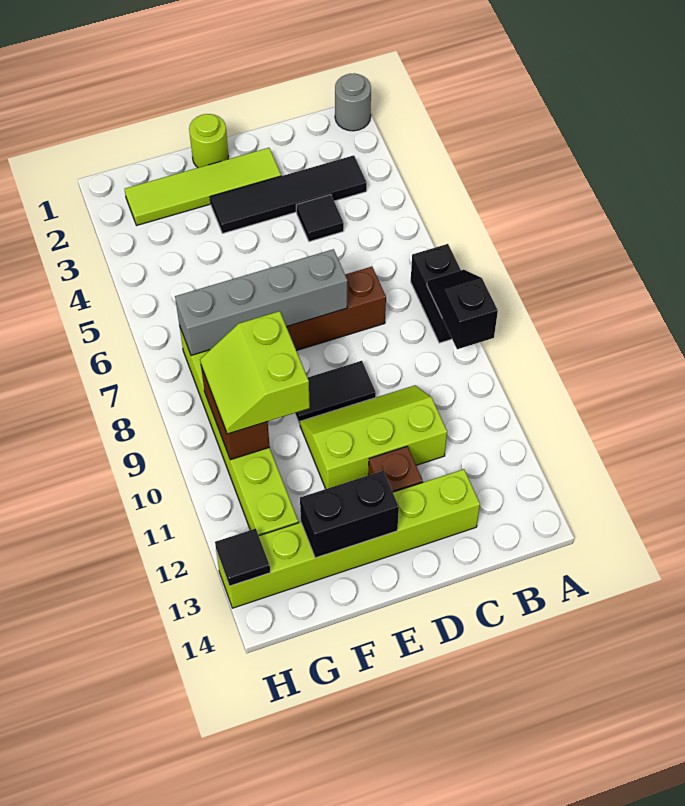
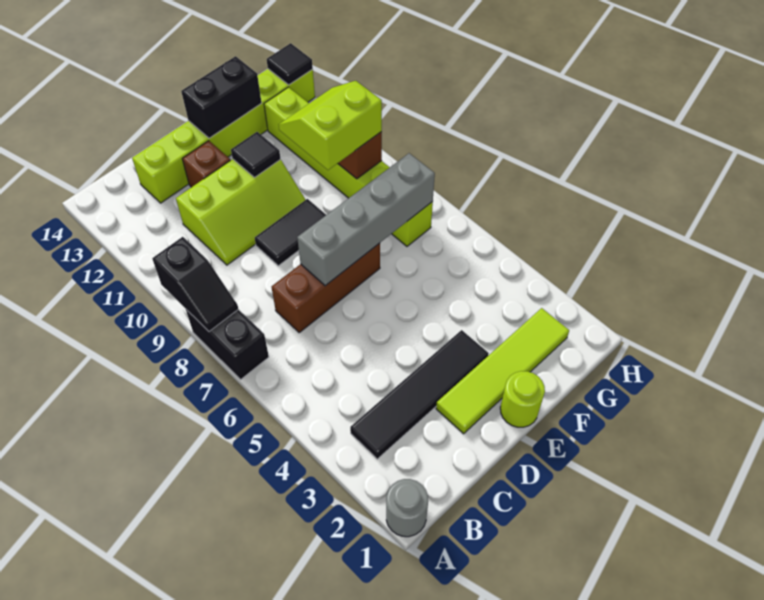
black tile C4 level 1 -> black tile E11 level 2
lime slope F9:G10 level 3 top F -> lime slope F9:G10 level 3 top 9

